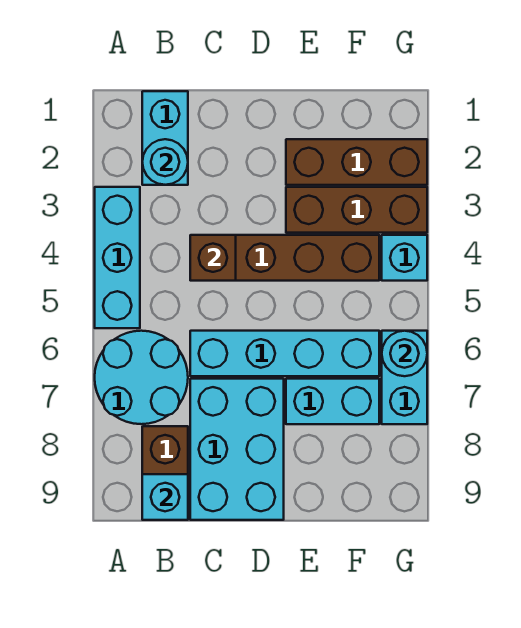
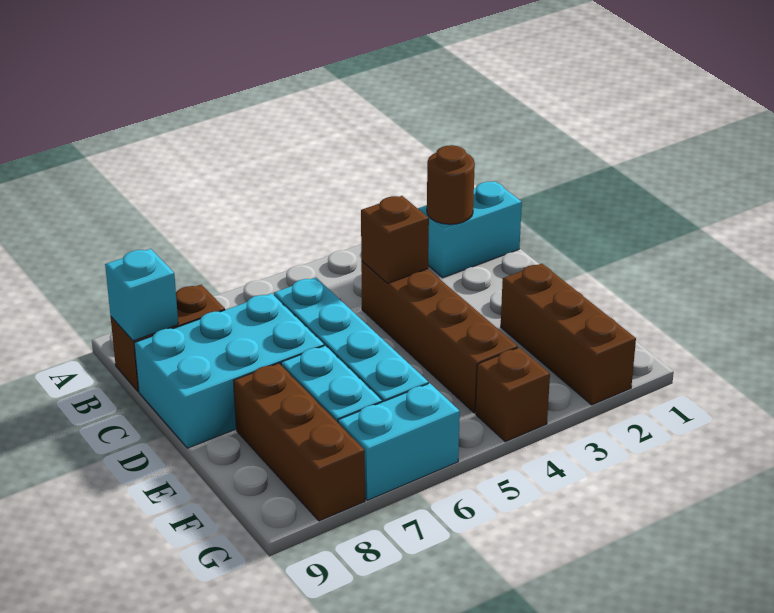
cyan brick A3:A5 level 1 -> none
cyan round brick A6:B7 level 1 -> none
cyan round brick B2 level 2 -> brown round brick B2 level 2
brown brick E3:G3 level 1 -> brown brick E8:G8 level 1
cyan brick G4 level 1 -> brown brick G4 level 1
cyan round brick G6 level 2 -> none

